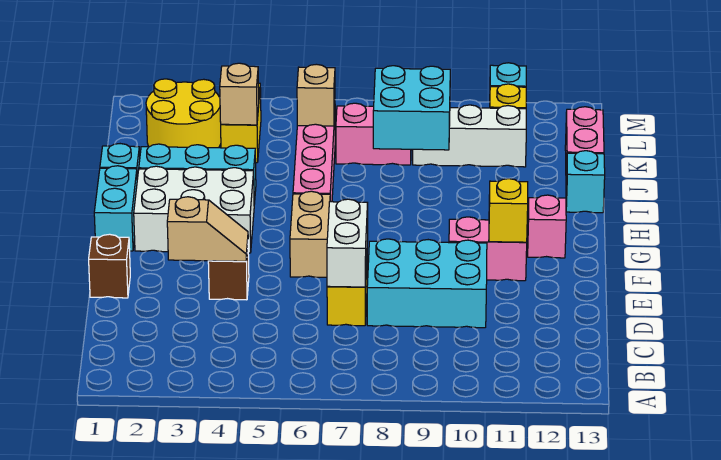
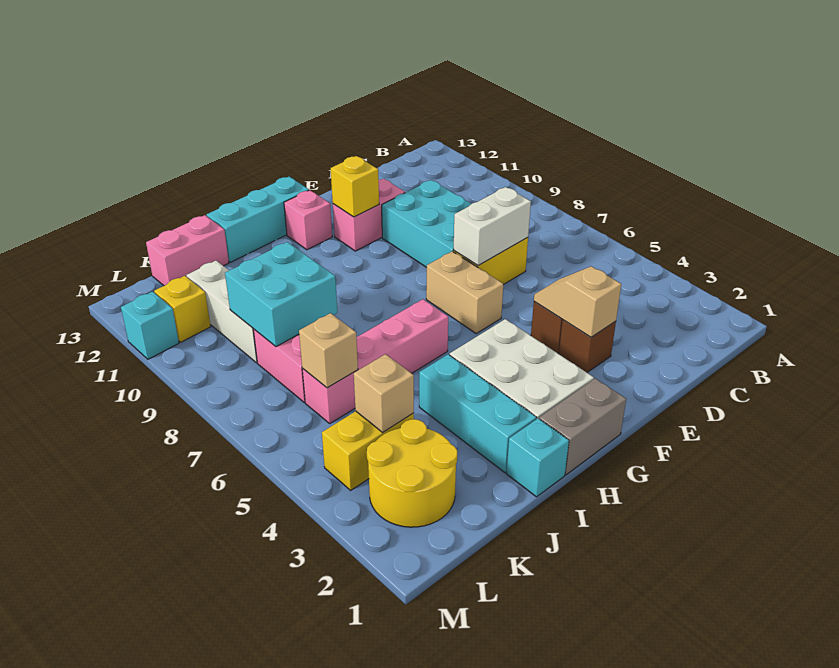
brown brick E1 level 1 -> brown brick E3 level 1
tan brick F6:G6 level 1 -> tan brick F6:F7 level 1
pink brick F10:F11 level 1 -> pink brick E11:F11 level 1
cyan brick G1:H1 level 1 -> grey brick G1:H1 level 1
cyan brick I13 level 1 -> cyan brick G13:I13 level 1

